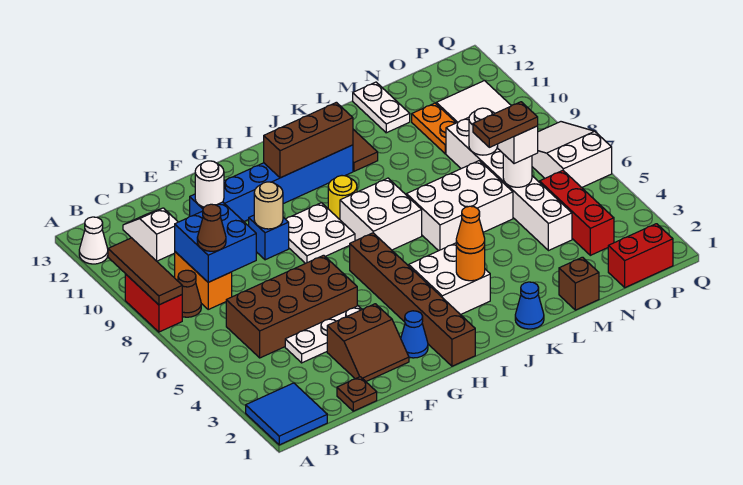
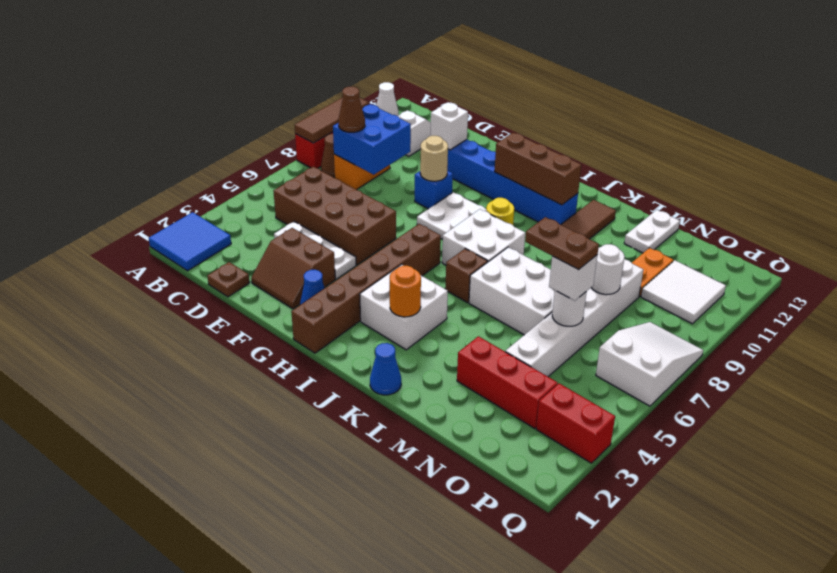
white round brick E11 level 2 -> white brick E11 level 2
orange cone J3 level 3 -> none
brown brick M1 level 1 -> brown brick J6 level 1
red brick O1:P1 level 1 -> red brick P3:Q3 level 1
red brick O3:O5 level 1 -> red brick M3:O3 level 1

